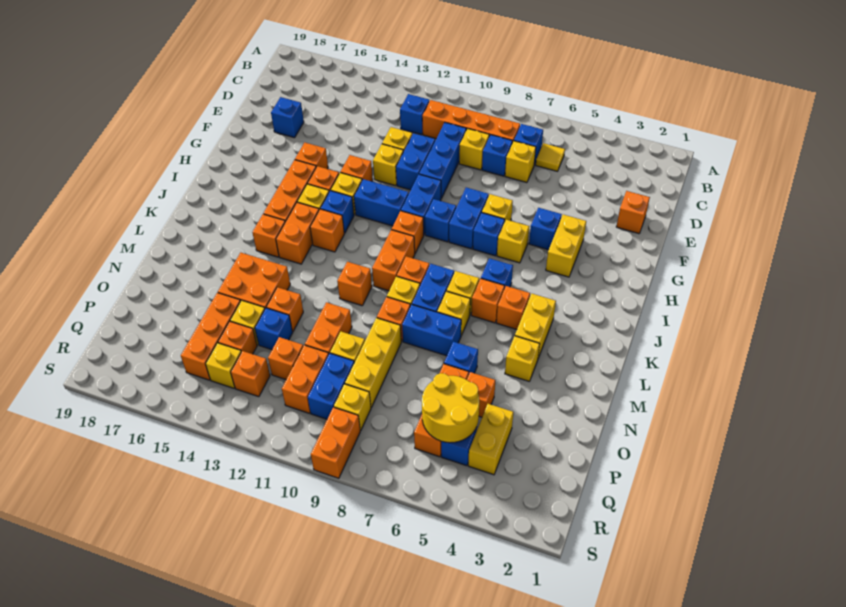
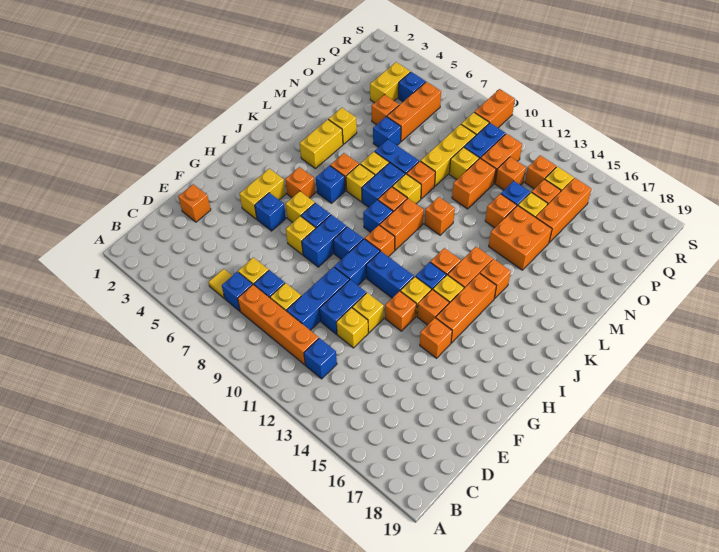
blue brick E17 level 1 -> blue brick J9 level 1
orange brick K5 level 1 -> orange brick I5 level 1
yellow round brick P5:Q6 level 2 -> none

